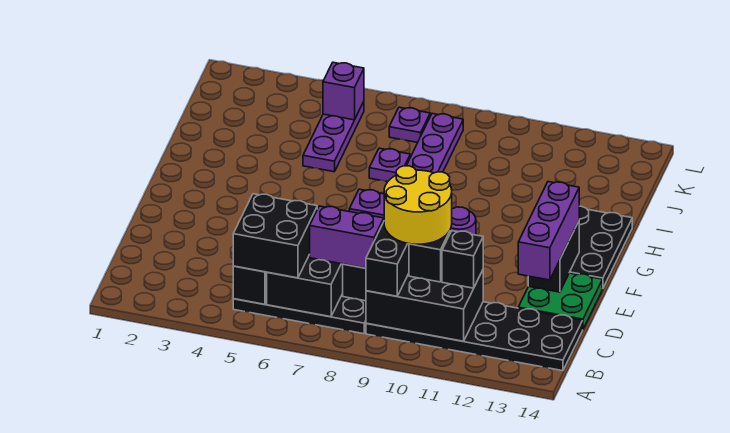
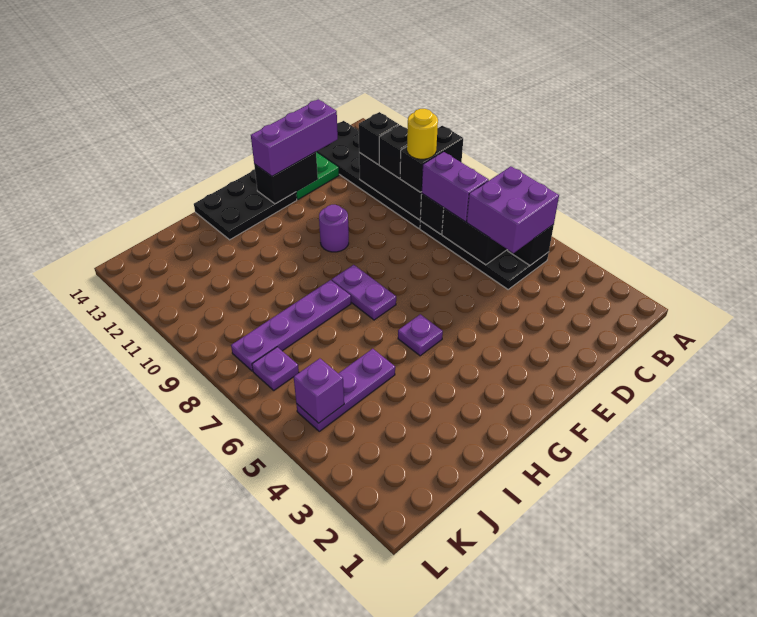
black brick B5:C6 level 3 -> purple brick B5:C6 level 3
yellow round brick C9:D10 level 4 -> yellow round brick C9 level 4
purple plate I7 level 1 -> purple plate G5 level 1

